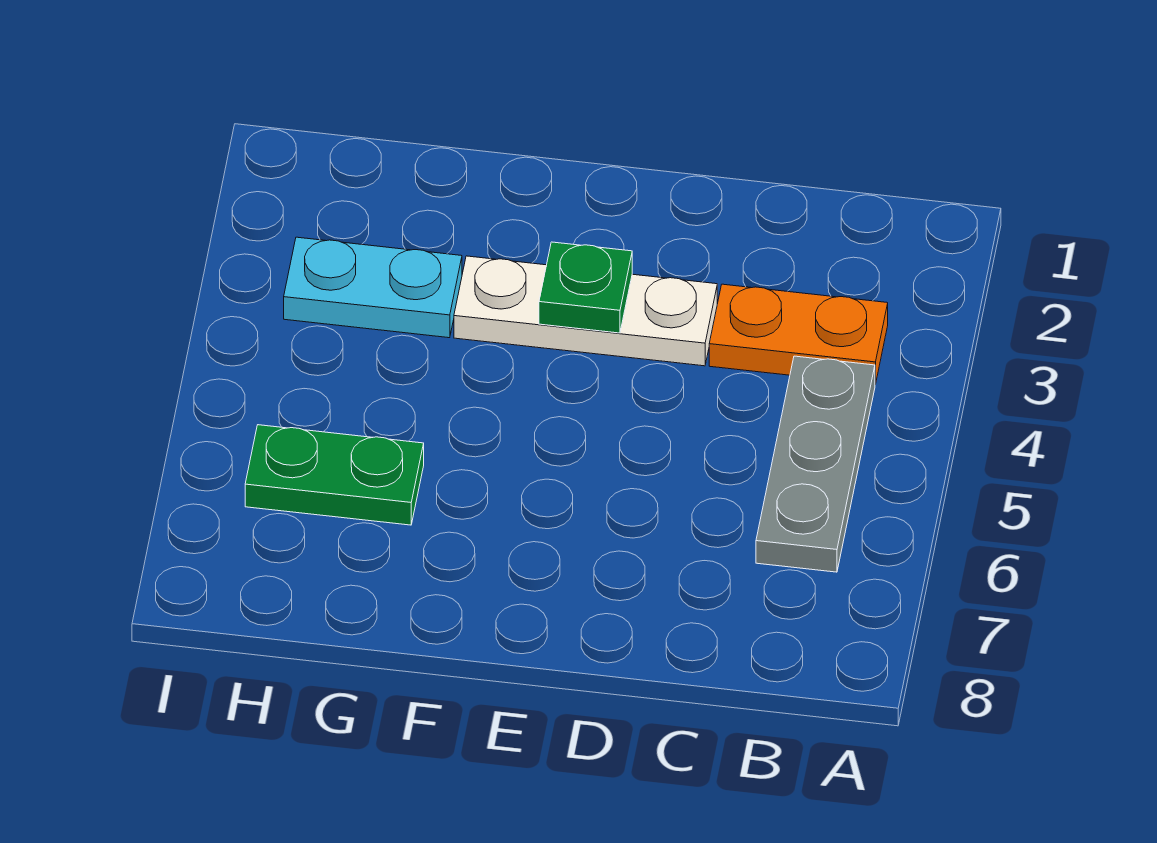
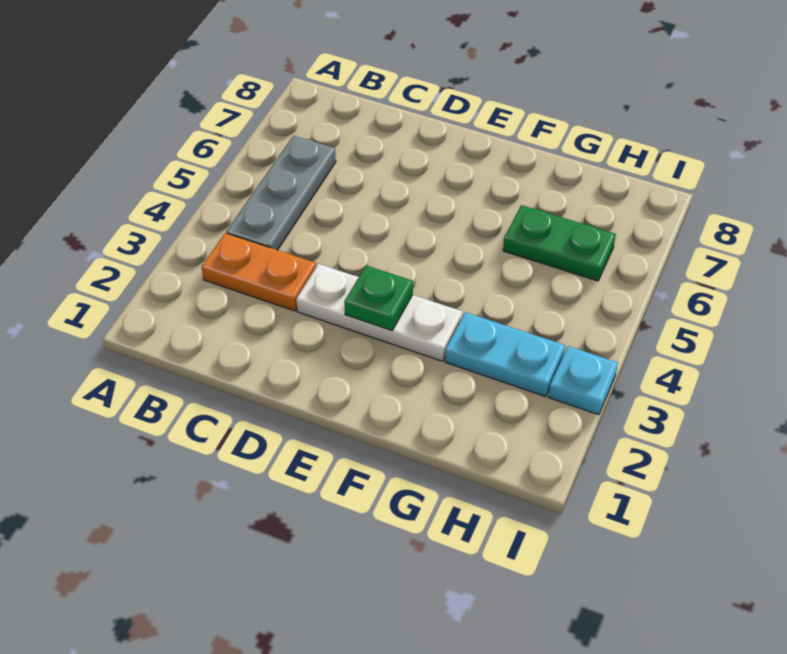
none -> cyan plate I3 level 1

